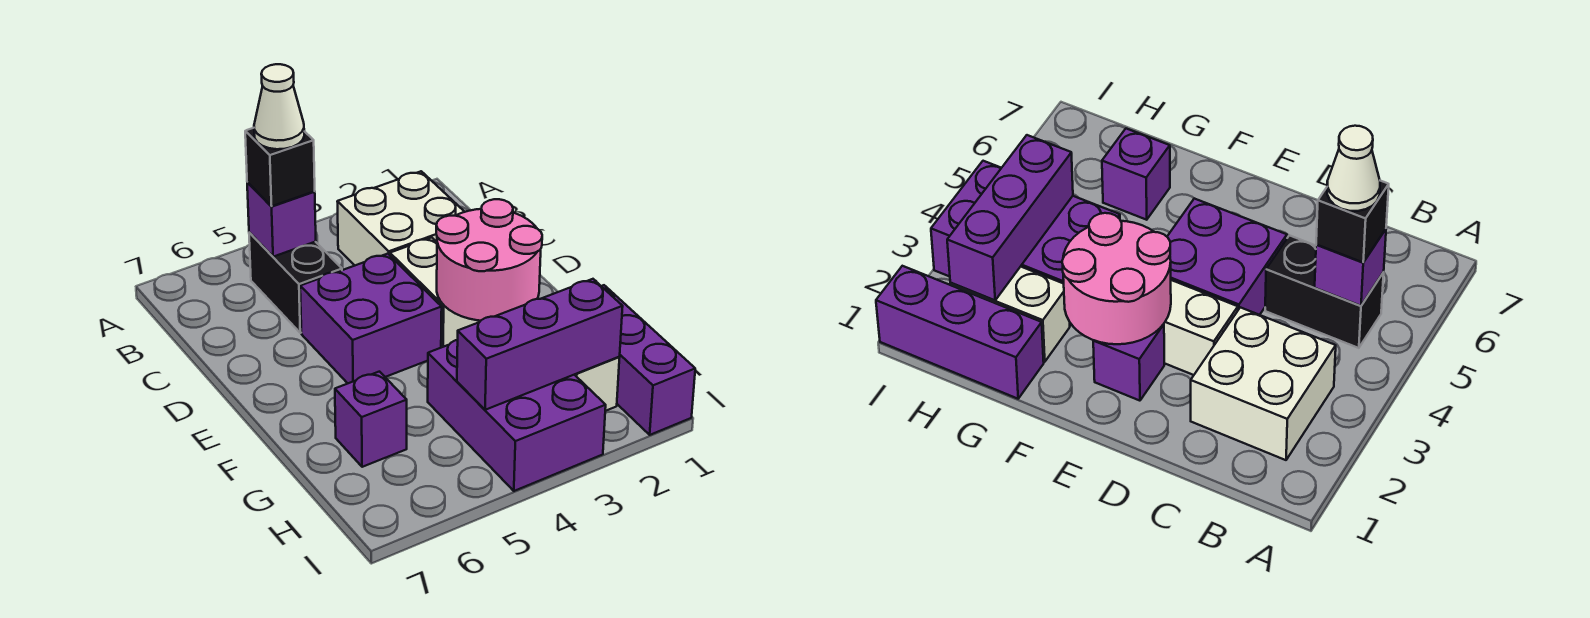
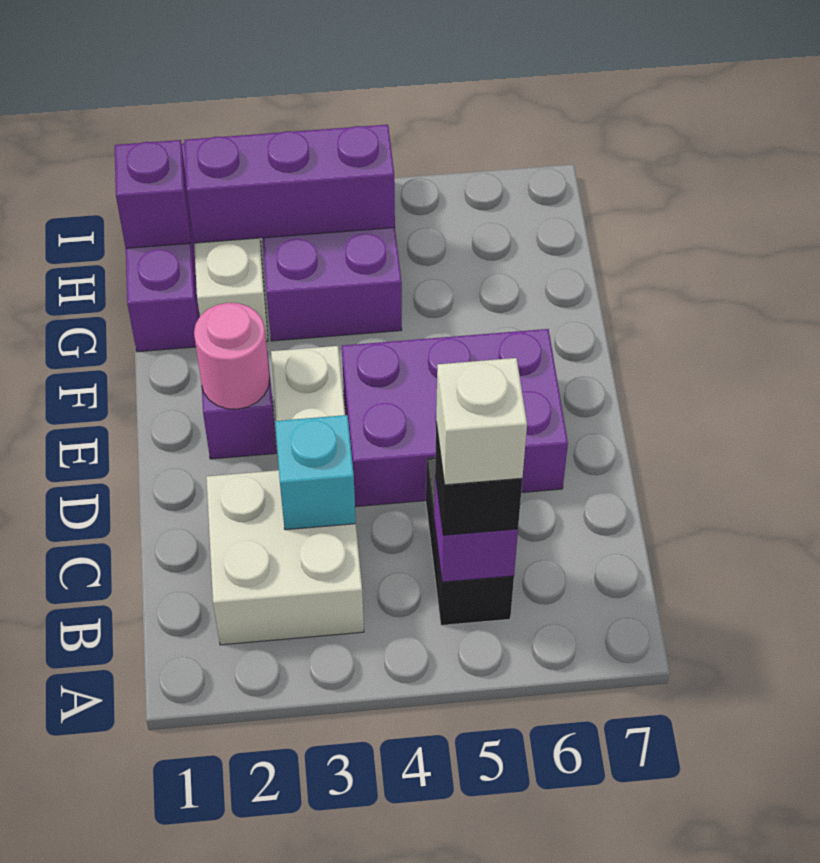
white cone B5 level 4 -> white brick B5 level 4
none -> cyan brick C3 level 2
purple brick D4:E5 level 1 -> purple brick D4:E6 level 1
pink round brick E2:F3 level 2 -> pink round brick E2 level 2
purple brick G6 level 1 -> purple brick H1 level 2

